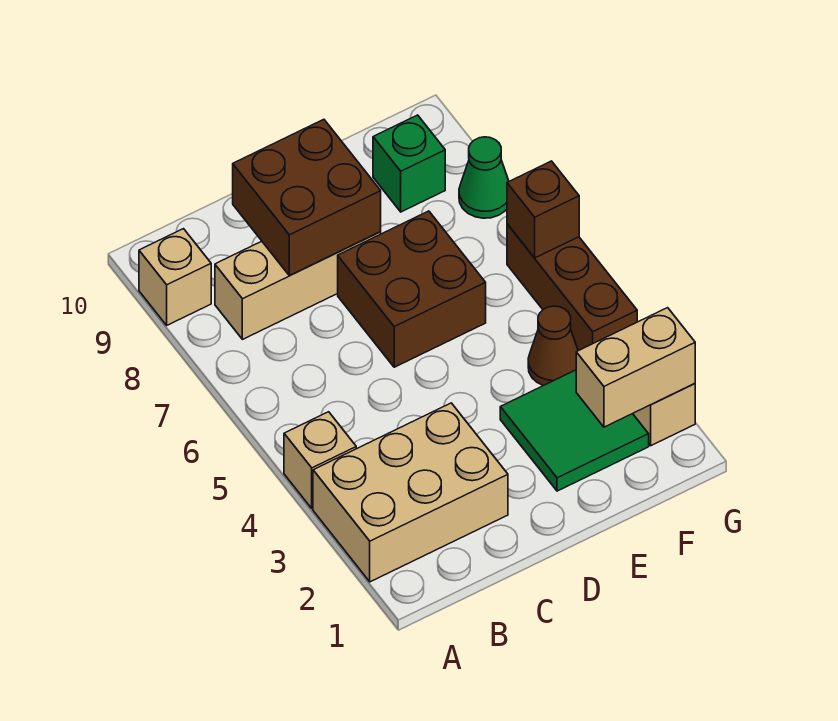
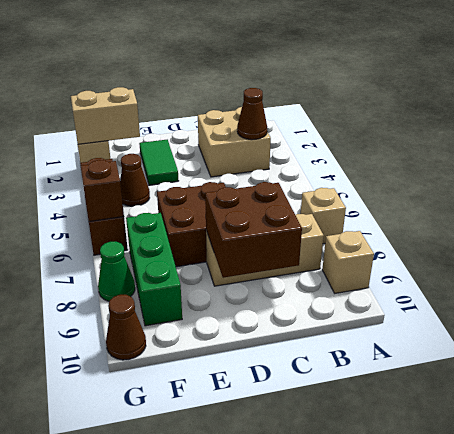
tan brick A2:C3 level 1 -> tan brick B2:C3 level 1
tan brick A4 level 1 -> tan brick A7 level 1
none -> brown cone B3 level 2
green tile E2:F3 level 1 -> green tile E2:E3 level 1
green brick F9 level 1 -> green brick F7:F9 level 1
none -> brown cone G10 level 1

